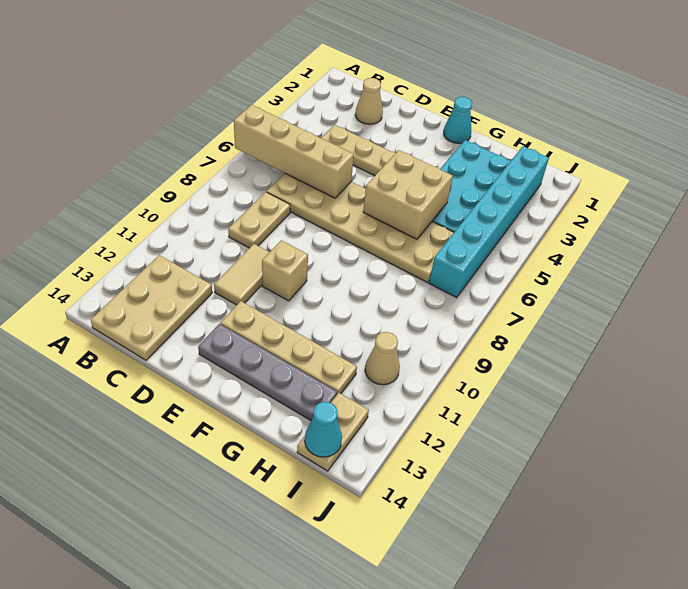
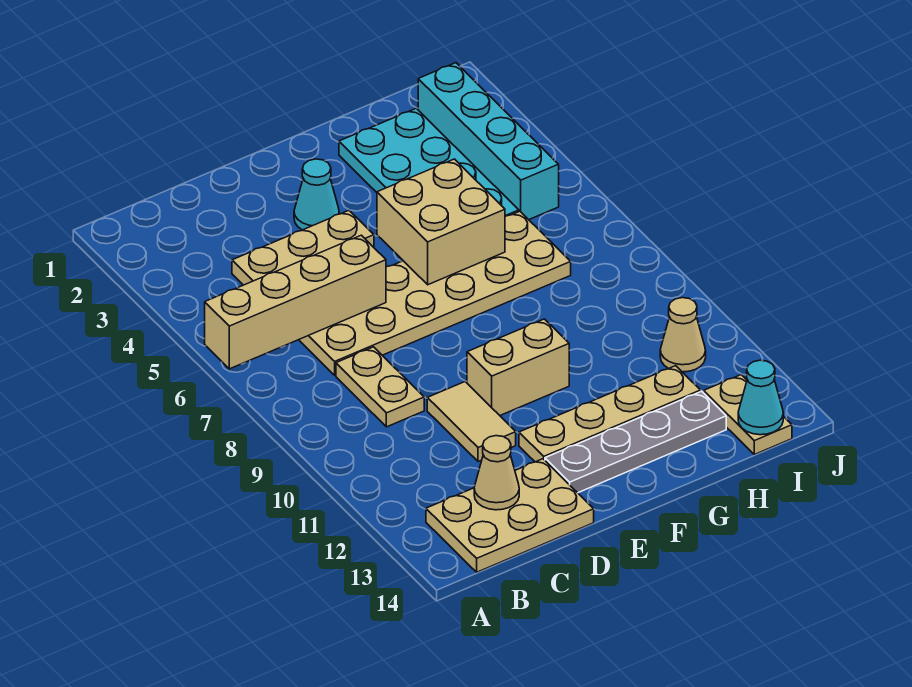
tan plate B12:C14 level 1 -> tan plate B13:D14 level 1
tan cone C2 level 1 -> tan cone C13 level 2
tan brick E10 level 1 -> tan brick E10:F10 level 1
cyan cone F1 level 1 -> cyan cone E3 level 1
cyan brick I2:I7 level 1 -> cyan brick I2:I5 level 1

